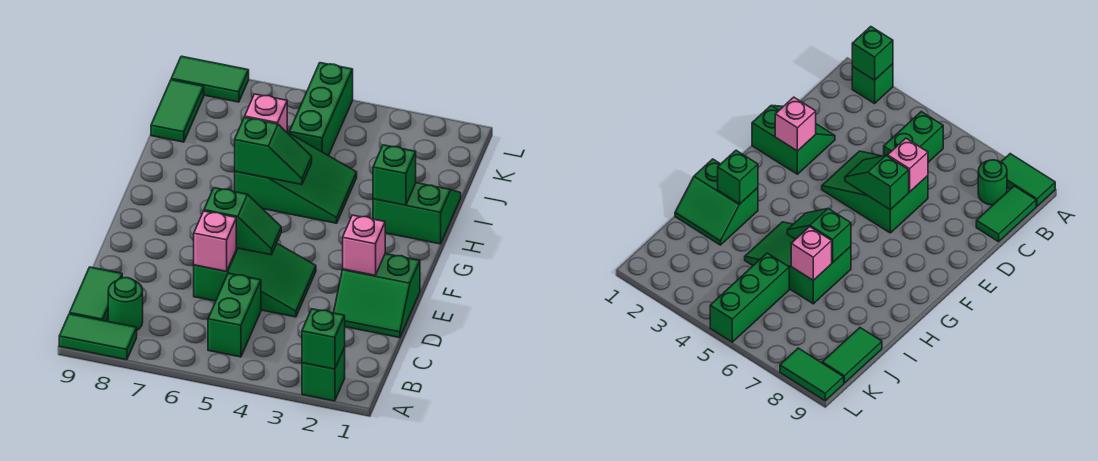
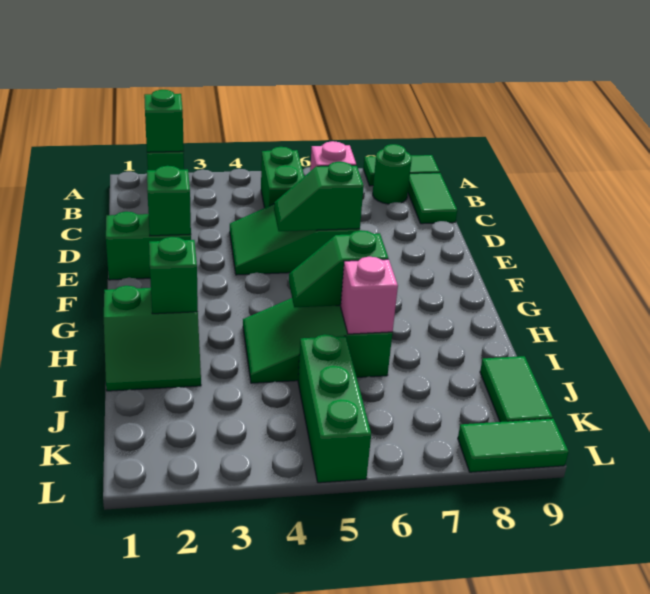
pink brick E2 level 2 -> green brick E2 level 2

